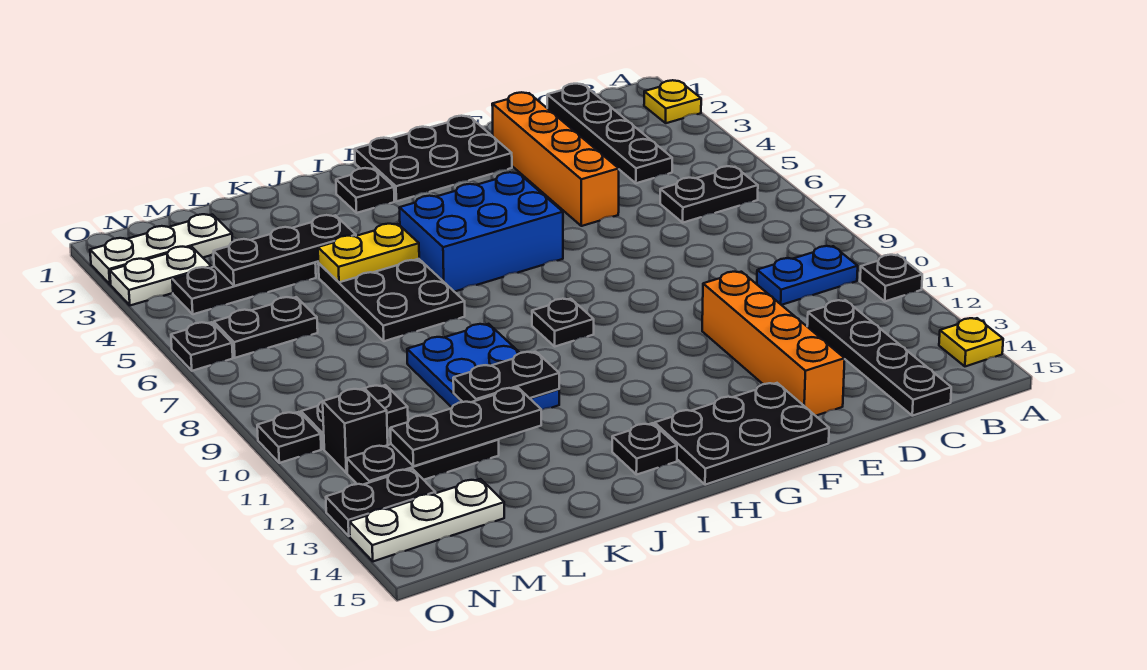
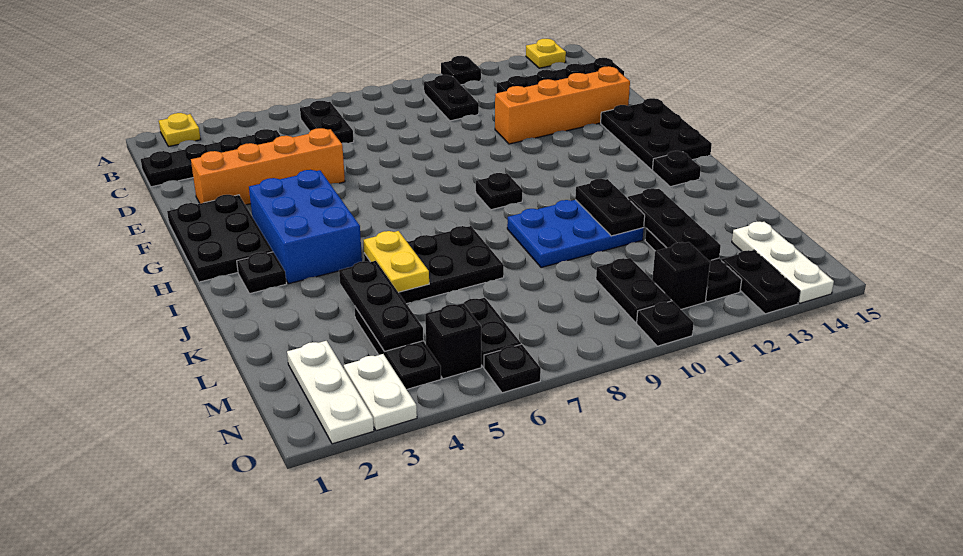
blue plate B10:C10 level 1 -> black plate B10:C10 level 1
blue brick G5:I6 level 1 -> blue brick G3:I4 level 1
none -> black brick N5 level 1

